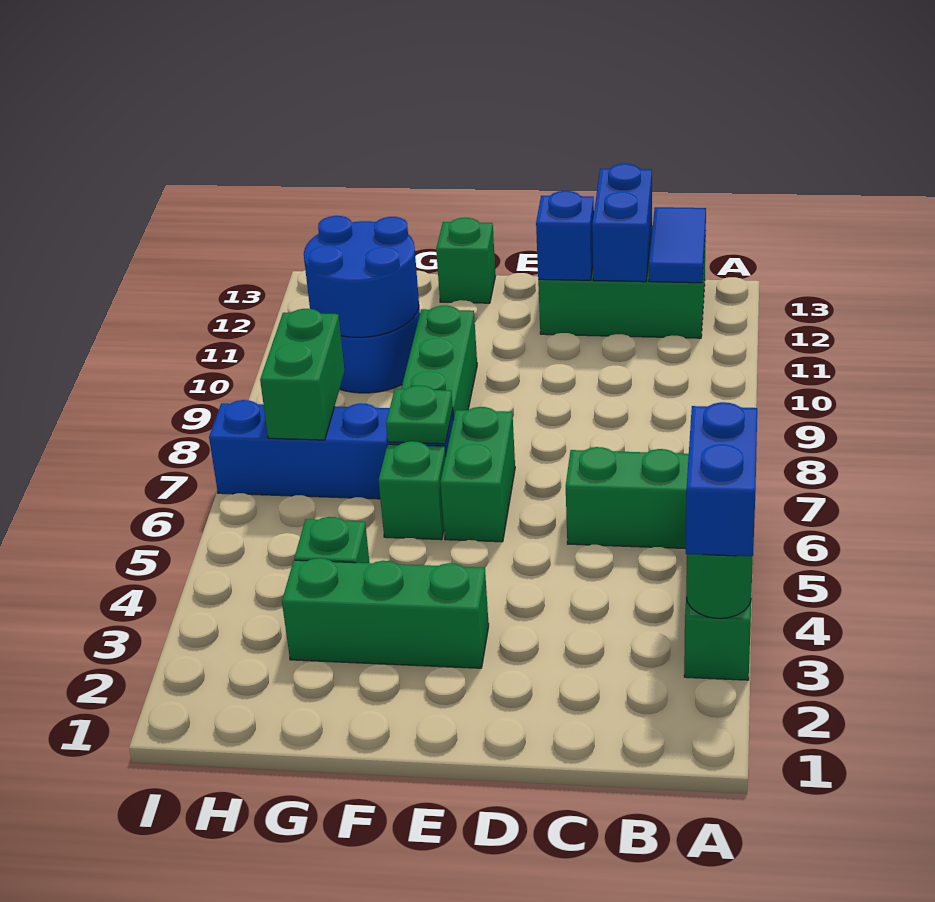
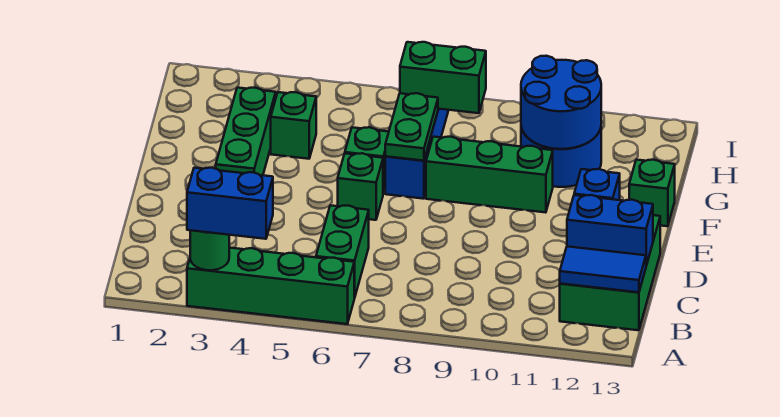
green brick E6:E7 level 1 -> green brick E6 level 1
green plate F7 level 2 -> green plate F7:G7 level 2

